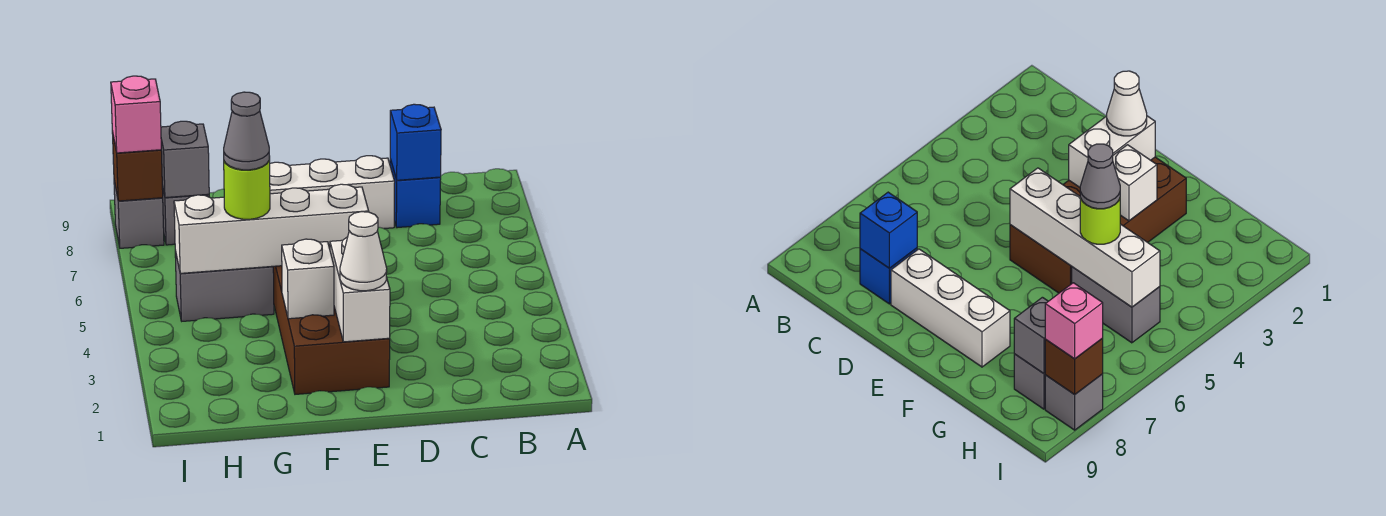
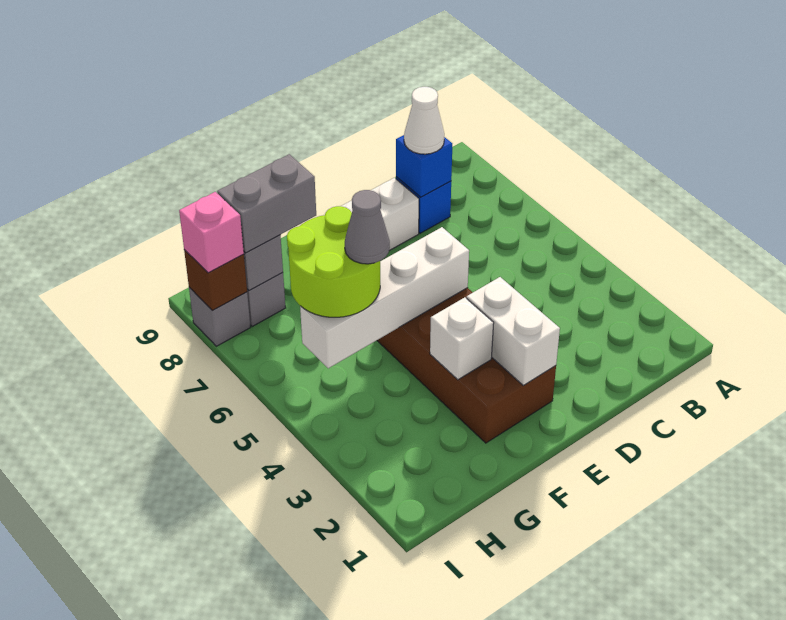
white cone E2 level 3 -> white cone C8 level 3
grey brick G5:H5 level 1 -> grey brick G8:H8 level 3
lime round brick G5 level 3 -> lime round brick G5:H6 level 3

